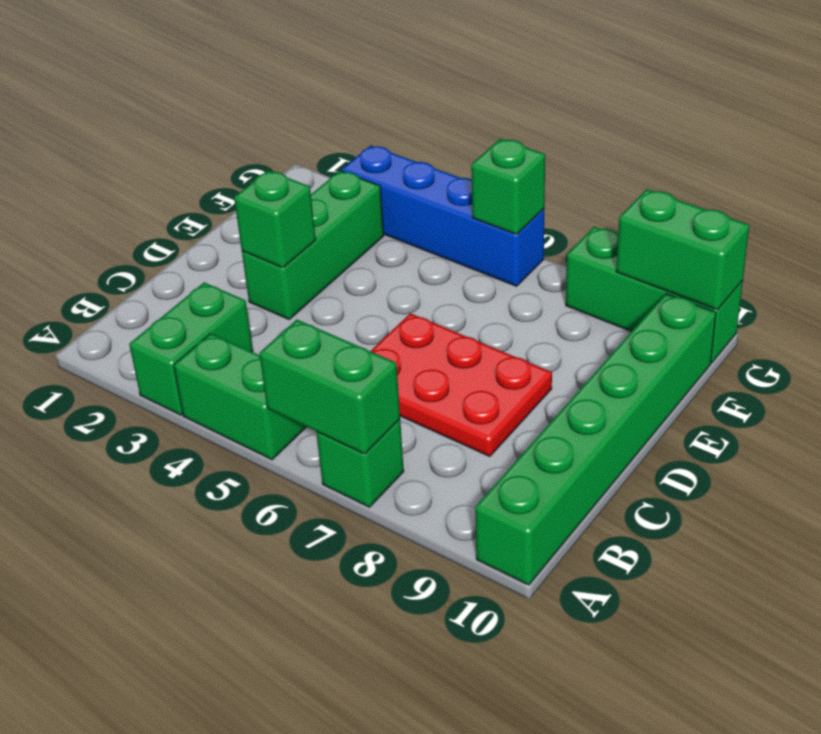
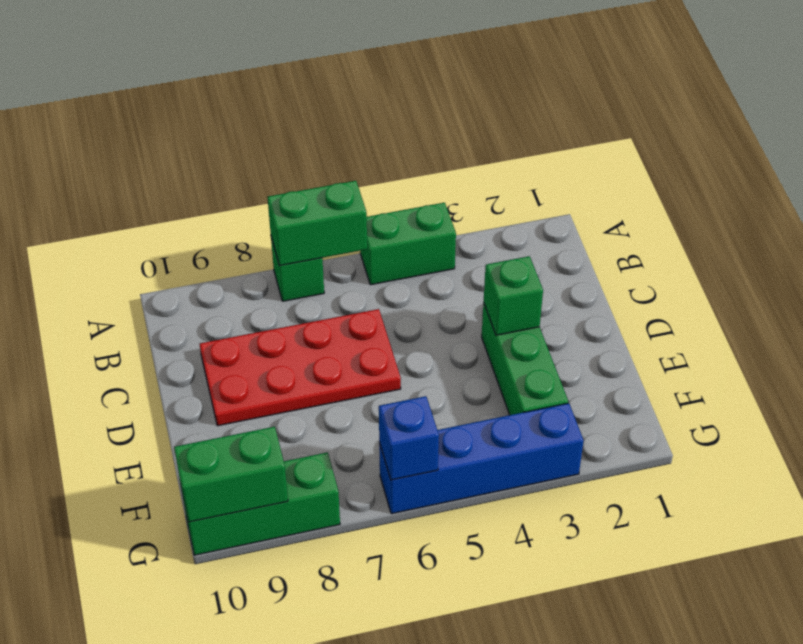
green brick A3:B3 level 1 -> none
green brick A10:F10 level 1 -> none
red plate C6:D8 level 1 -> red plate C6:D9 level 1
green brick G6 level 2 -> blue brick G6 level 2

